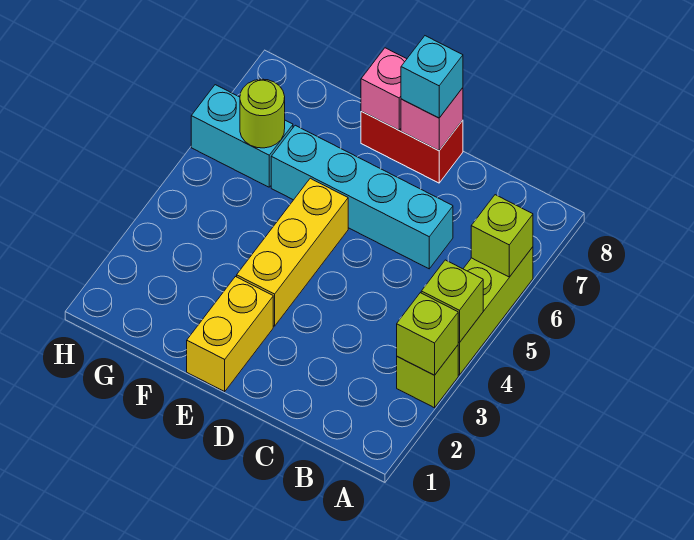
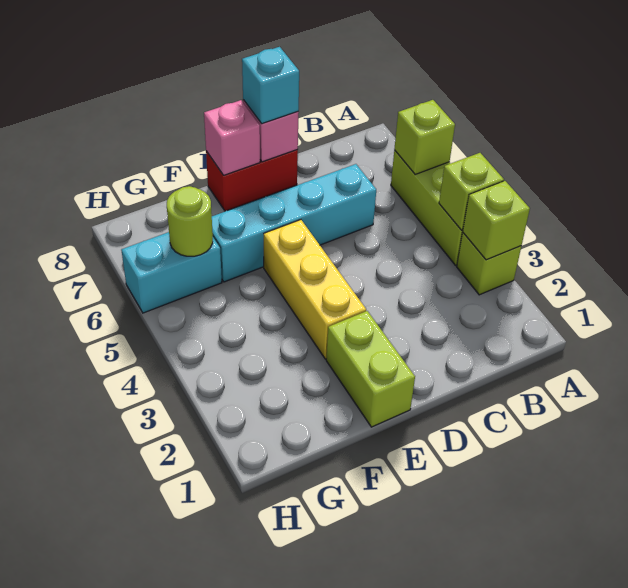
yellow brick E1:E2 level 1 -> lime brick E1:E2 level 1

